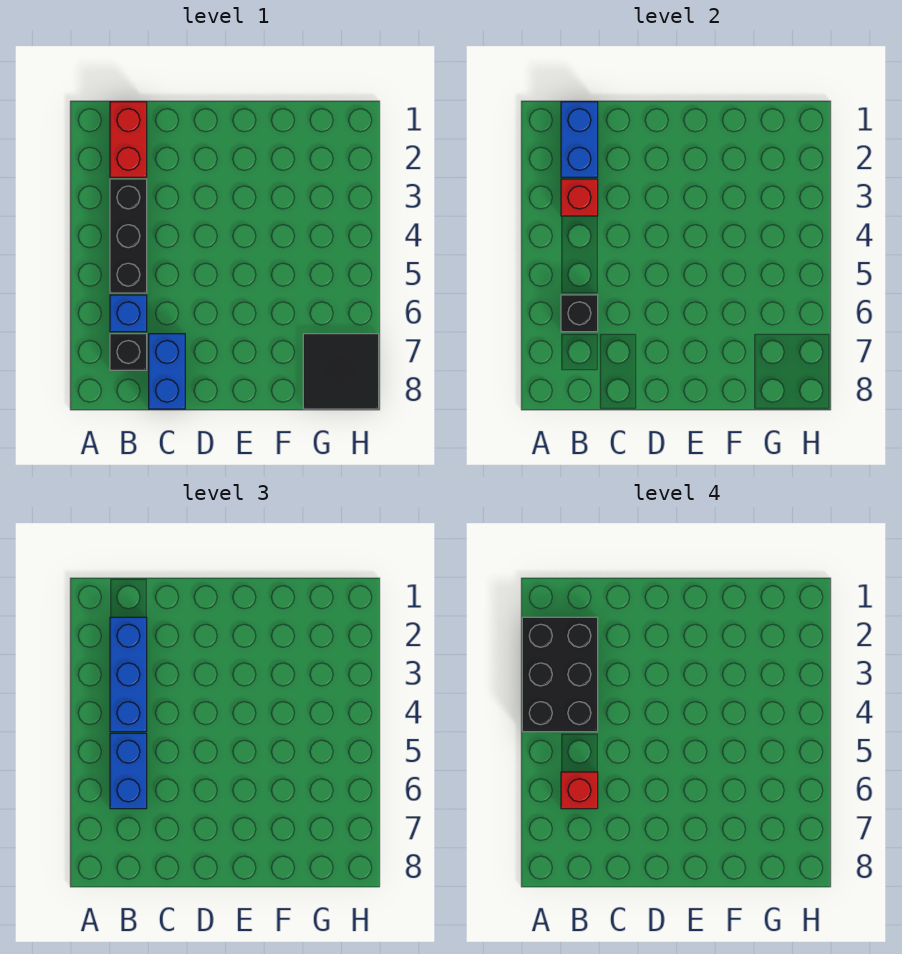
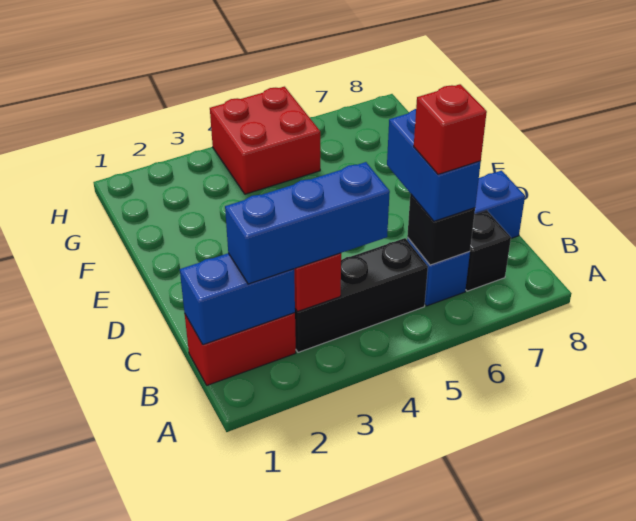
black brick A2:B4 level 4 -> none
blue brick B5:B6 level 3 -> blue brick B6:C6 level 3
none -> red brick G4:H5 level 1
black tile G7:H8 level 1 -> none

